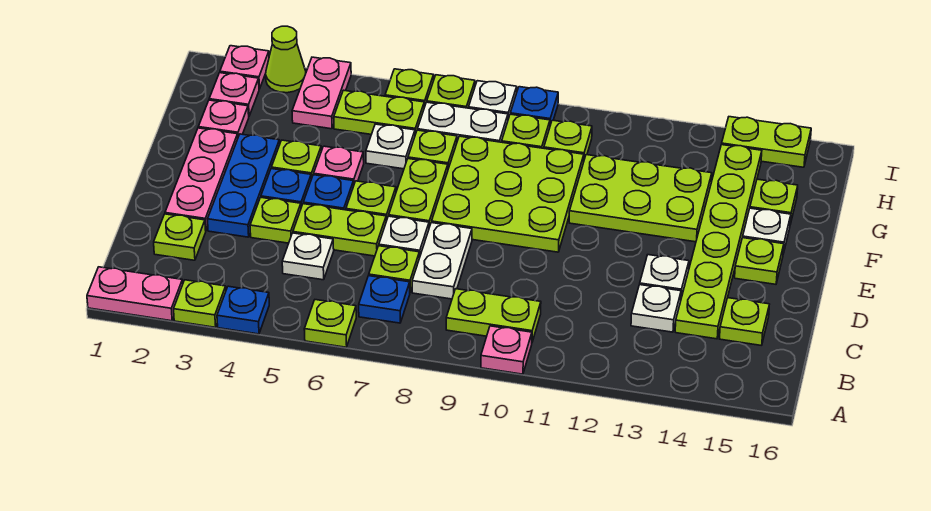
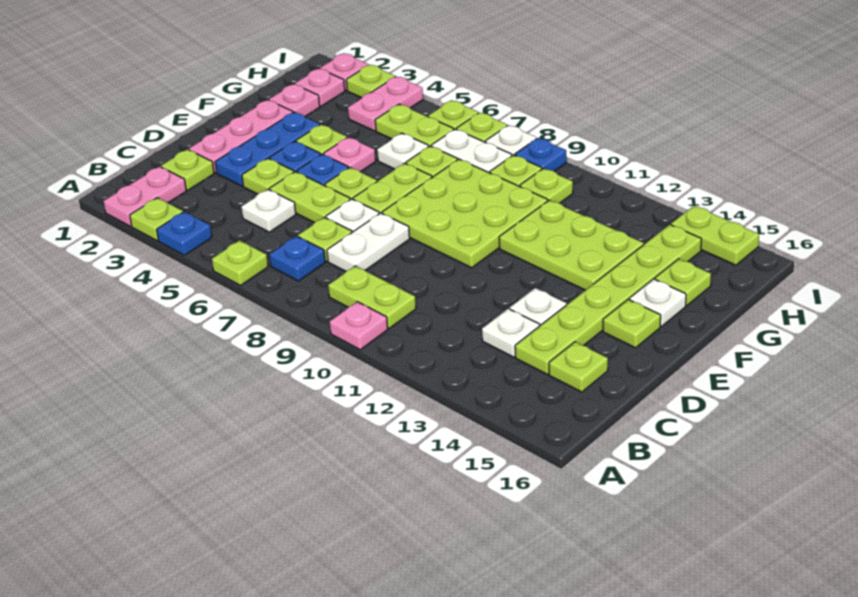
pink plate A1:A2 level 1 -> pink plate A2:B2 level 1
lime cone I3 level 1 -> lime plate I3 level 1

